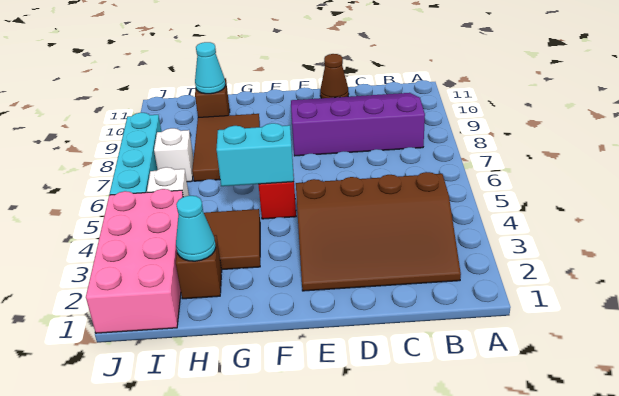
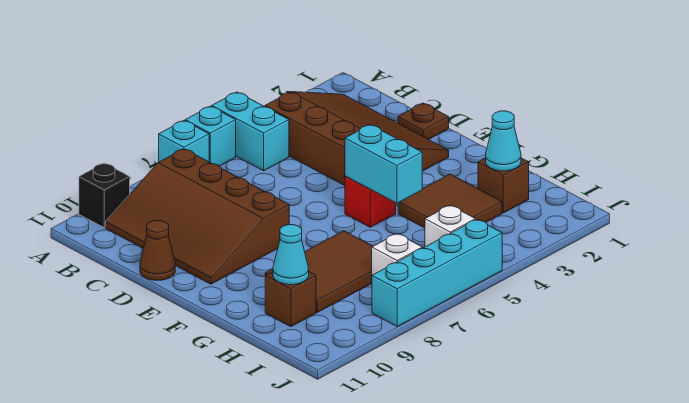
none -> cyan brick A5:B5 level 1
none -> cyan brick A6 level 1
none -> cyan brick A7 level 1
none -> black brick A10 level 1
purple slope B8:E10 level 1 top 8 -> brown slope B8:E10 level 1 top 8
none -> brown plate D1 level 1
pink brick I1:J4 level 1 -> none

